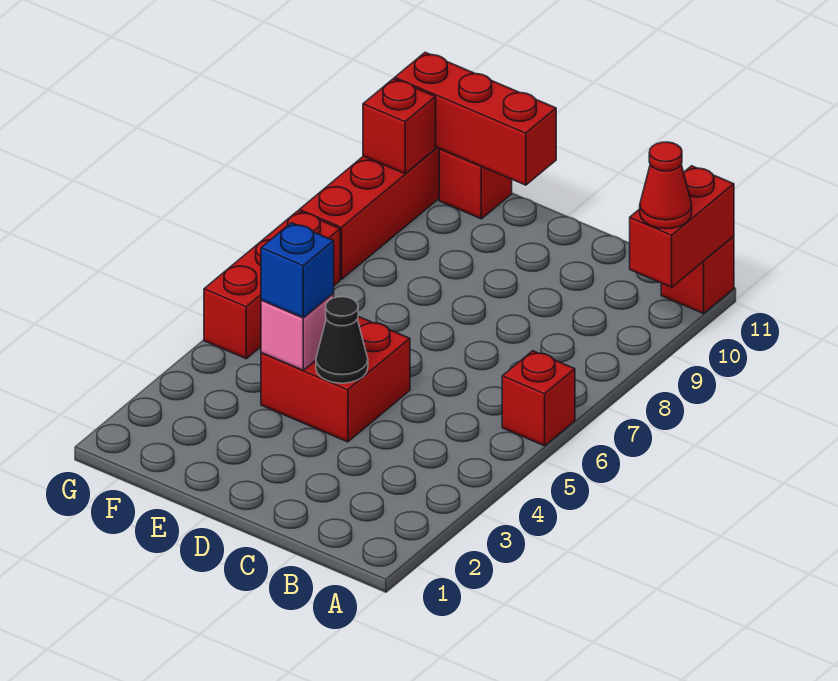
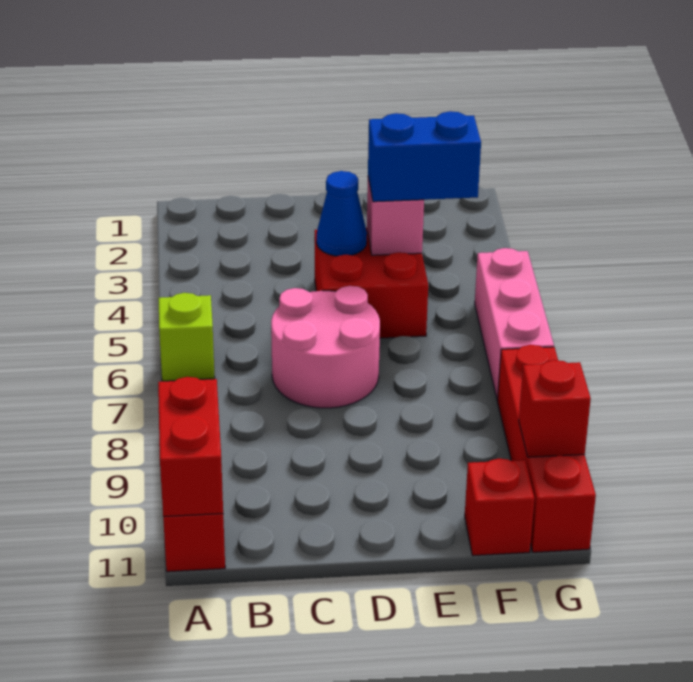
red brick A6 level 1 -> lime brick A6 level 1
red cone A10 level 3 -> none
none -> pink round brick C6:D7 level 1
black cone D4 level 2 -> blue cone D4 level 2
blue brick E4 level 3 -> blue brick E4:F4 level 3
red brick E11:G11 level 2 -> none
red brick G5:G7 level 1 -> pink brick G5:G7 level 1

